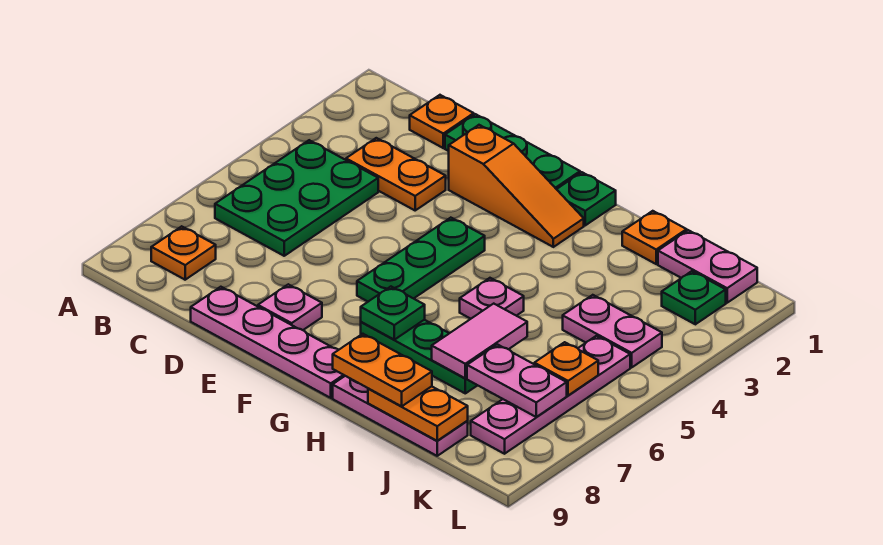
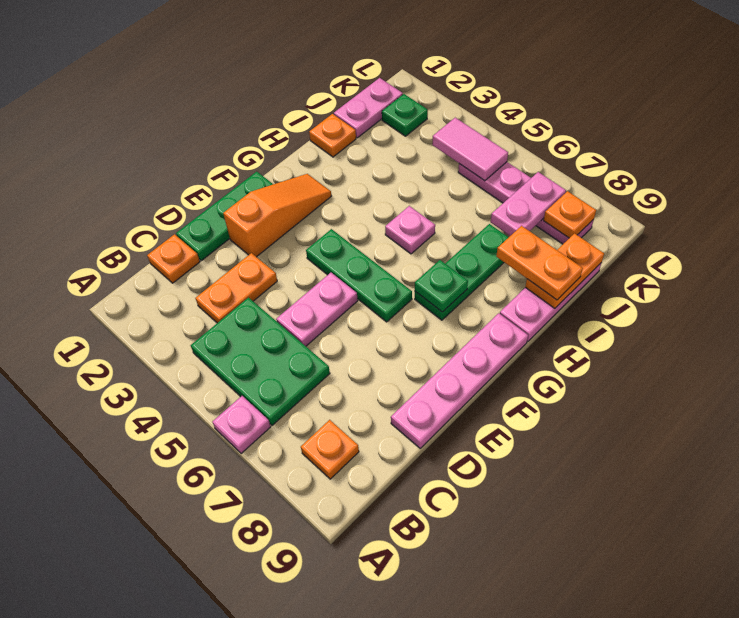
pink plate E8 level 1 -> pink plate A6 level 1
green plate G1 level 1 -> none
orange plate H9:I9 level 3 -> orange plate I8:I9 level 3
pink tile I6:I7 level 2 -> pink tile K4:K5 level 2
pink plate J4:K4 level 1 -> pink plate D5:E5 level 1
orange plate K6 level 2 -> orange plate K8 level 2

